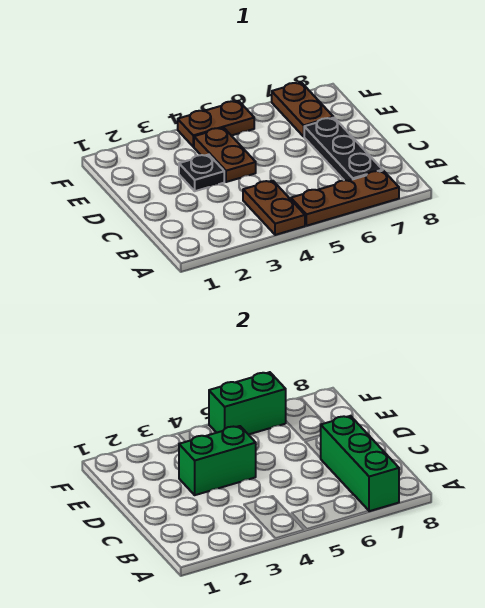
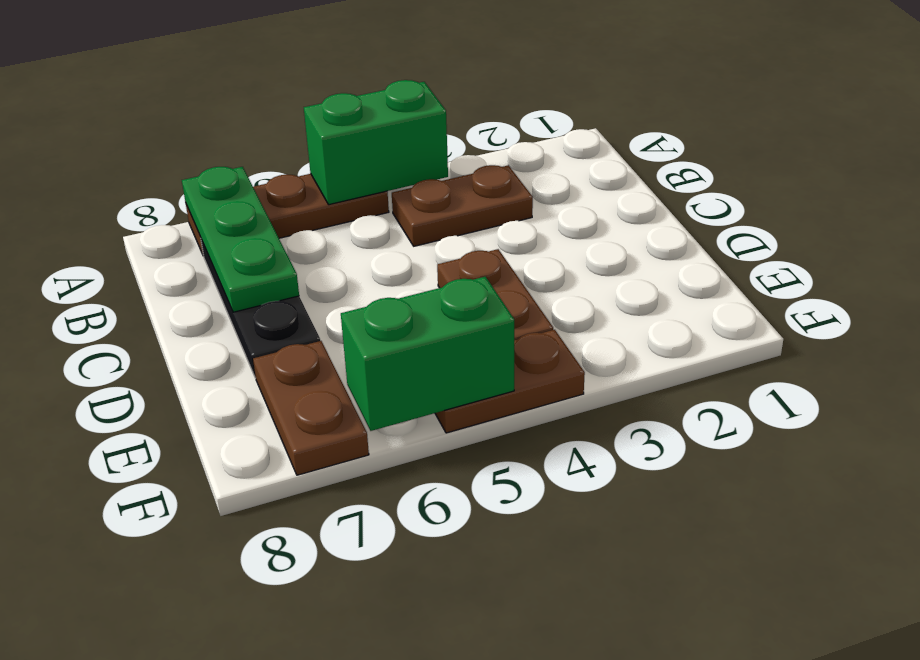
brown plate A4:B4 level 1 -> brown plate B3:B4 level 1
green brick A7:C7 level 2 -> green plate A7:C7 level 2
black plate D3 level 1 -> none
green brick D3:D4 level 2 -> green brick A4:A5 level 2

